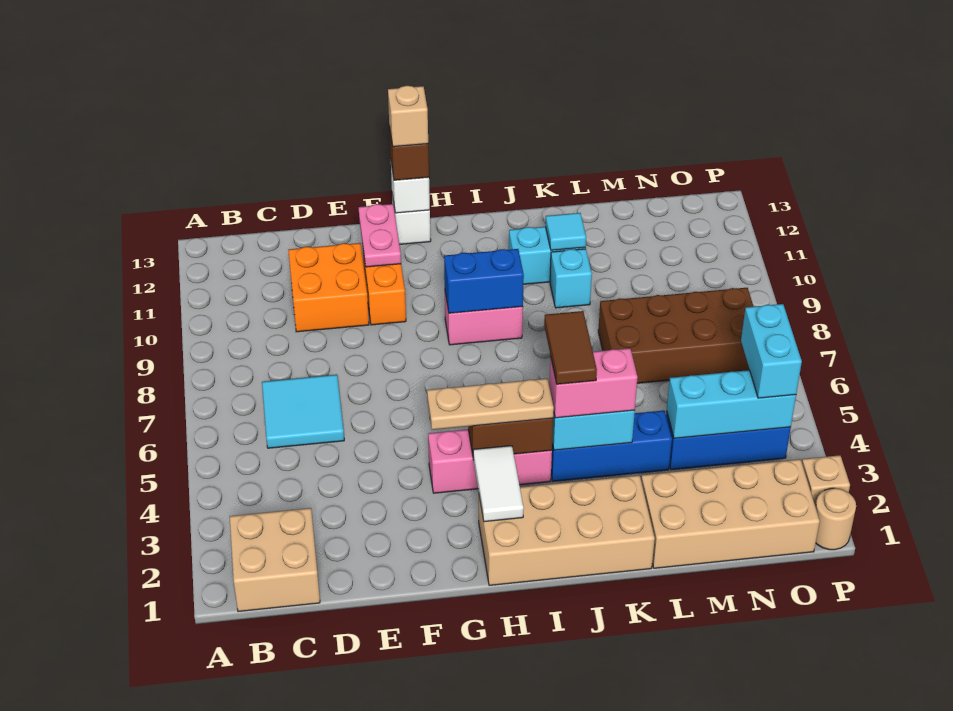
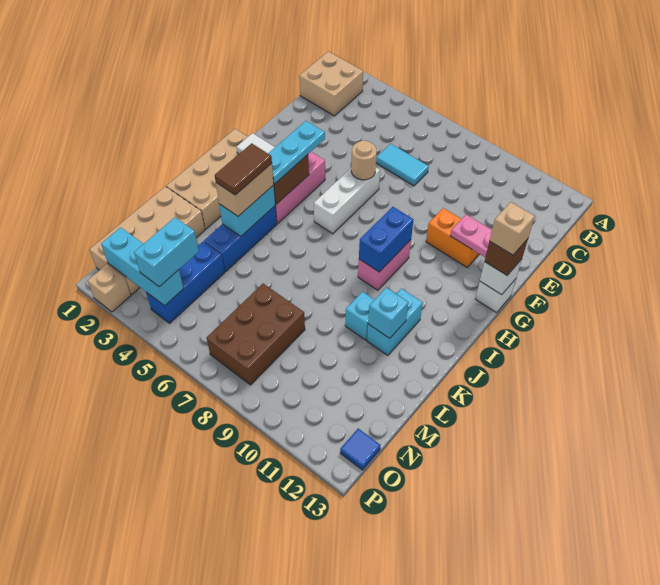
cyan tile C6:D7 level 1 -> cyan tile D6:D7 level 1
orange brick D10:E11 level 1 -> none
none -> white brick F6:H6 level 1
tan plate G4:I4 level 3 -> cyan plate G4:I4 level 3
pink brick J4:K4 level 3 -> tan brick J4:K4 level 3
brown tile J4:J5 level 4 -> brown tile J4:K4 level 4
cyan tile K11 level 2 -> cyan brick K11 level 2
brown brick L7:O8 level 1 -> brown brick M7:O8 level 1
cyan brick M4:O4 level 2 -> cyan brick O2:O4 level 2
cyan brick O4:O5 level 3 -> cyan brick N4:O4 level 3
none -> blue tile O13 level 1
tan round brick P1 level 1 -> tan round brick F6 level 2

